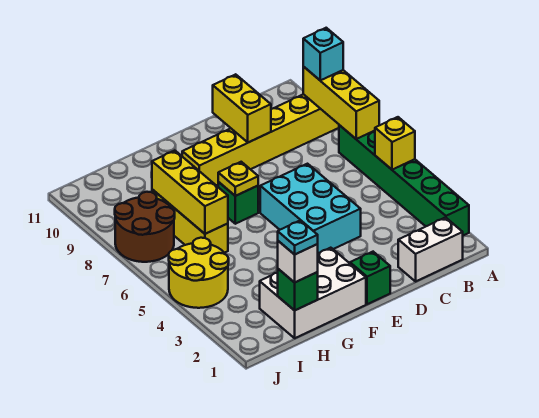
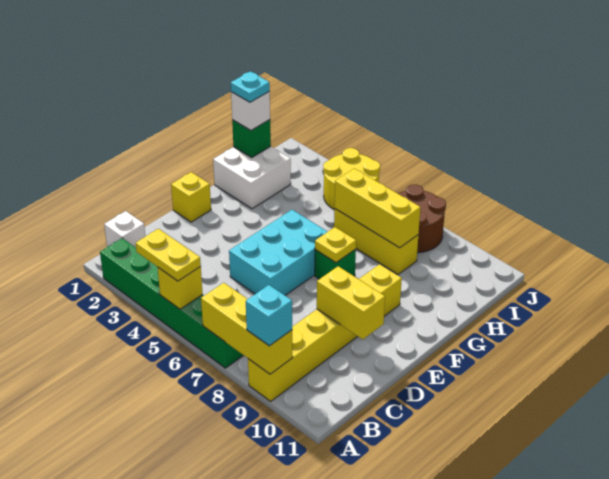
none -> yellow plate A4:A5 level 3
white brick B1:C1 level 1 -> white brick B1 level 1
cyan brick D4:E6 level 1 -> cyan brick D5:F6 level 1
green brick E1 level 1 -> yellow brick E1 level 1
white brick F1:H2 level 1 -> white brick G1:H2 level 1

